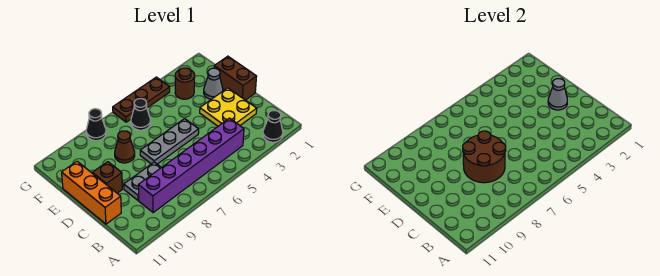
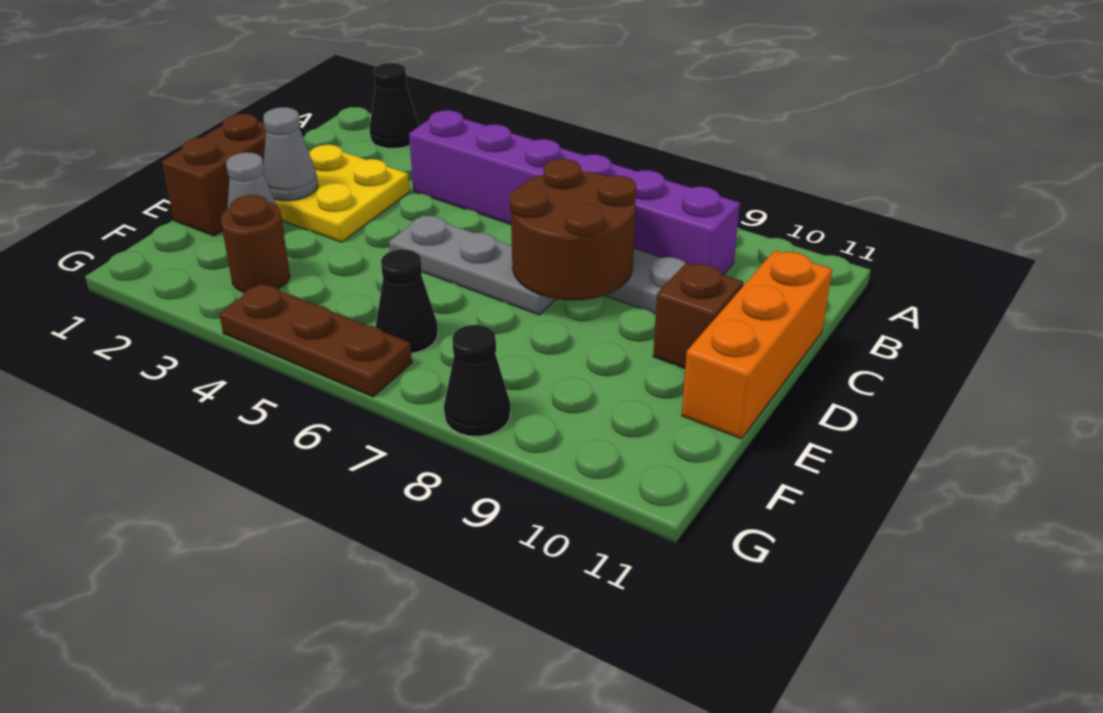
brown cone E8 level 1 -> none

